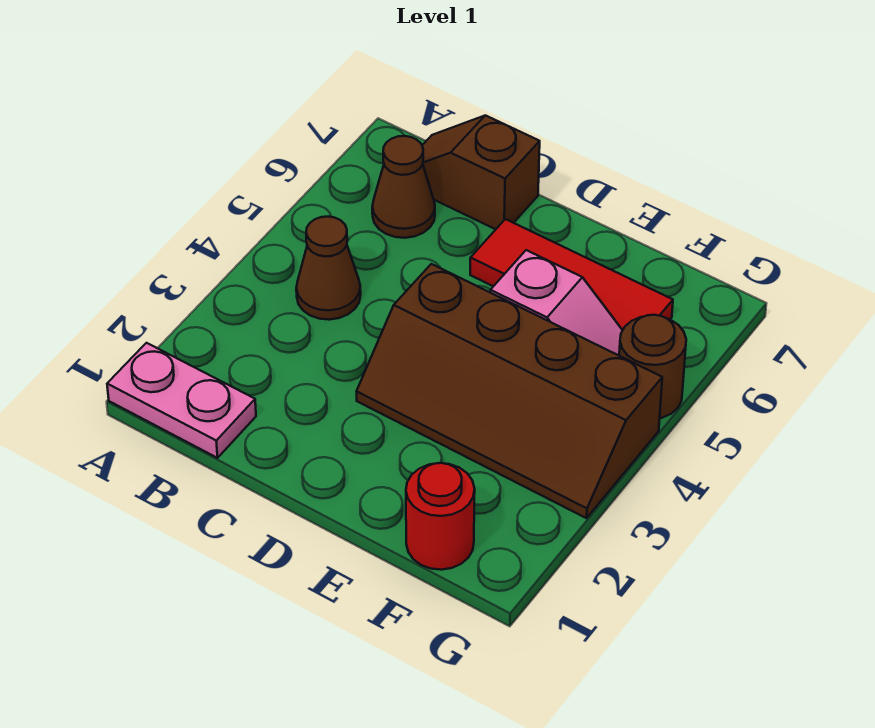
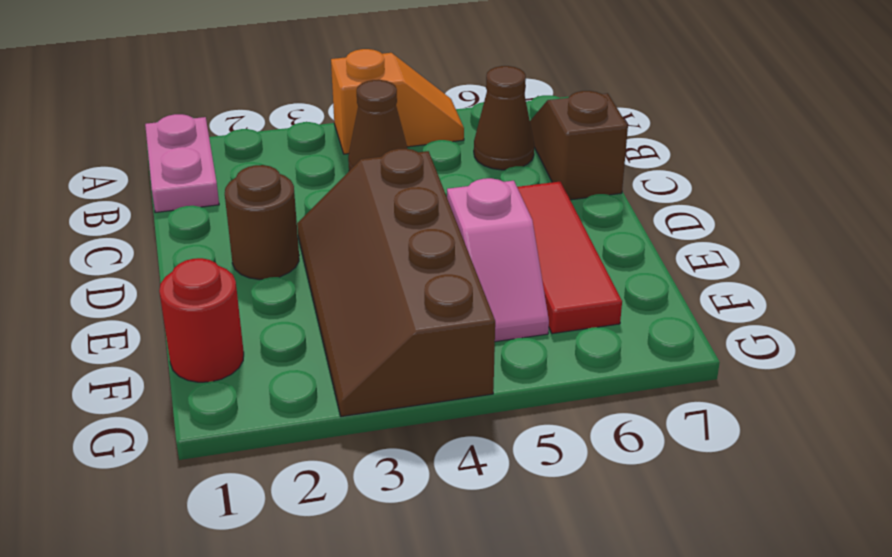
none -> orange slope A4:A5 level 1 top 4
brown round brick G5 level 1 -> brown round brick D2 level 1

